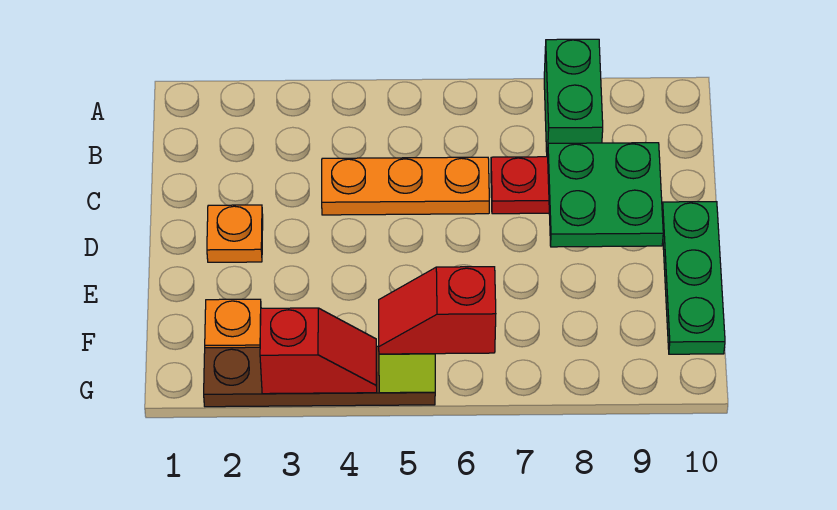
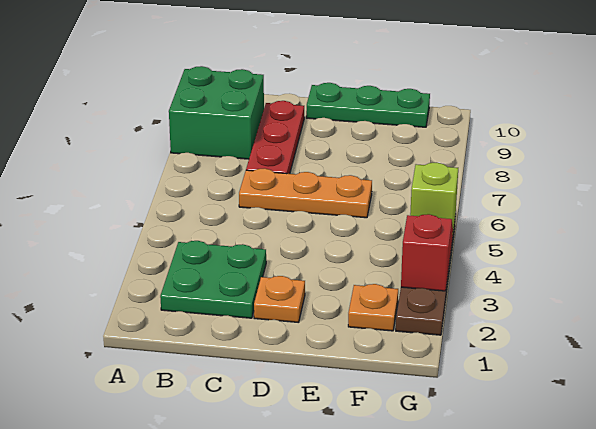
green brick A8:B8 level 1 -> green brick A8:B9 level 1
orange plate C4:C6 level 1 -> orange plate C6:E6 level 1
green plate C8:D9 level 2 -> green plate B2:C3 level 1
red slope G5:G6 level 3 top 6 -> none

